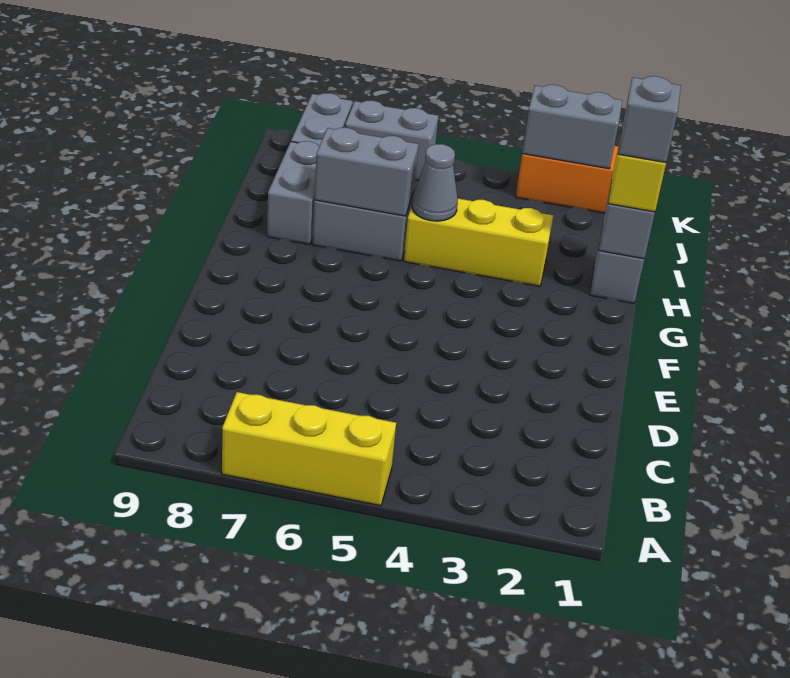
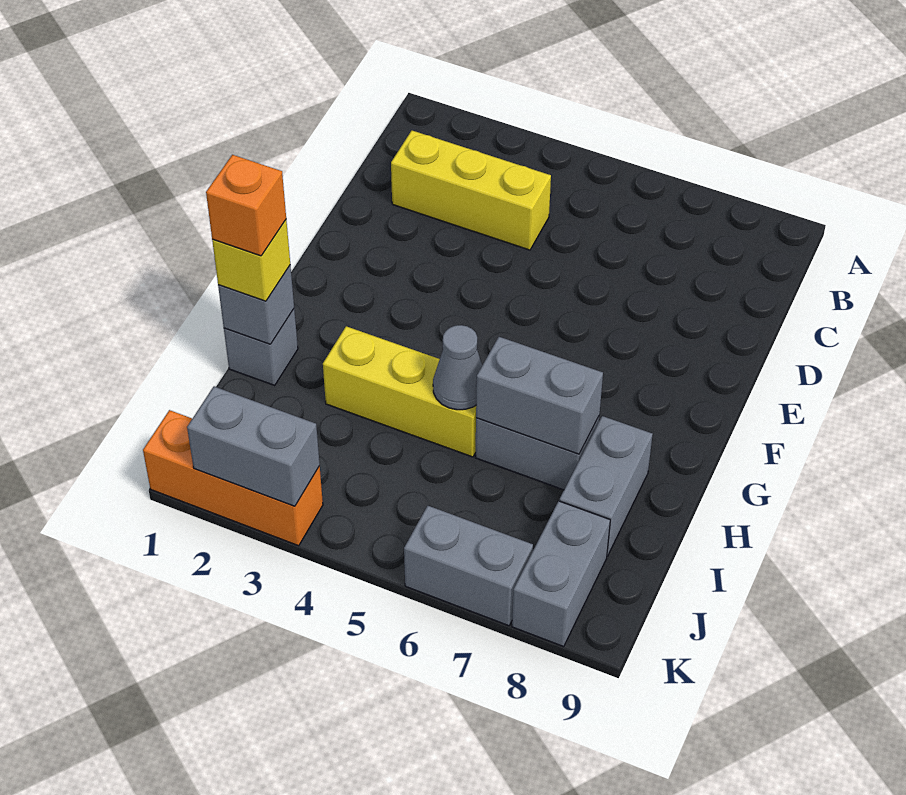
yellow brick A5:A7 level 1 -> yellow brick C2:C4 level 1
grey brick H1 level 4 -> orange brick H1 level 4

